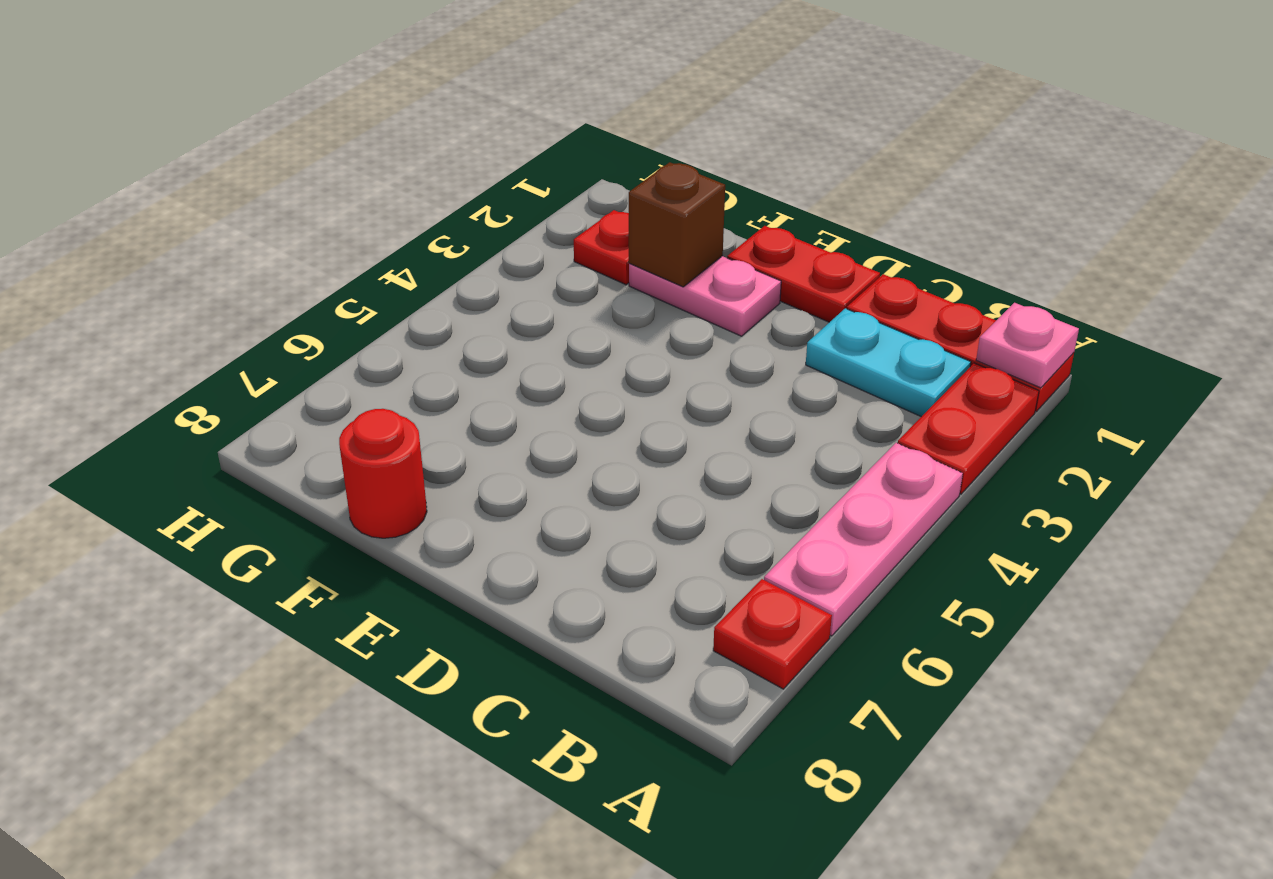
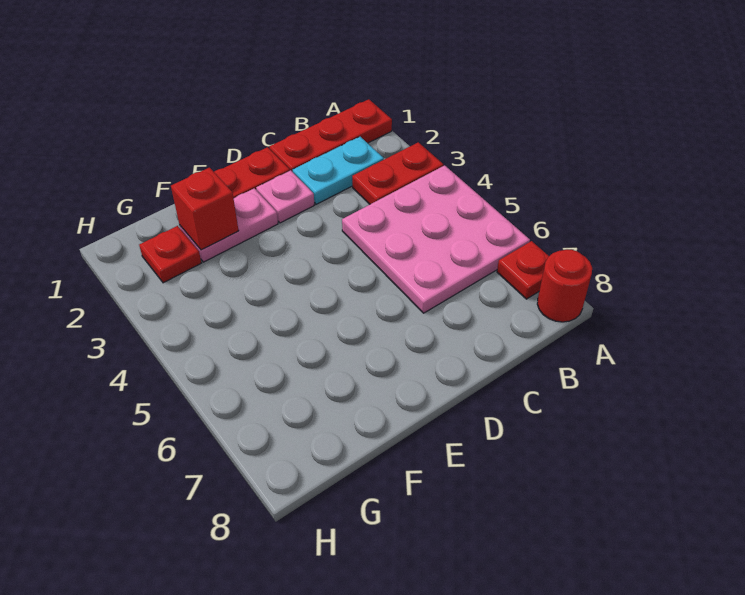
pink plate A1 level 2 -> pink plate D2 level 1
red plate A2:A3 level 1 -> red plate A3:B3 level 1
pink plate A4:A6 level 1 -> pink plate A4:C6 level 1
brown brick F2 level 2 -> red brick F2 level 2
red round brick F8 level 1 -> red round brick A8 level 1

